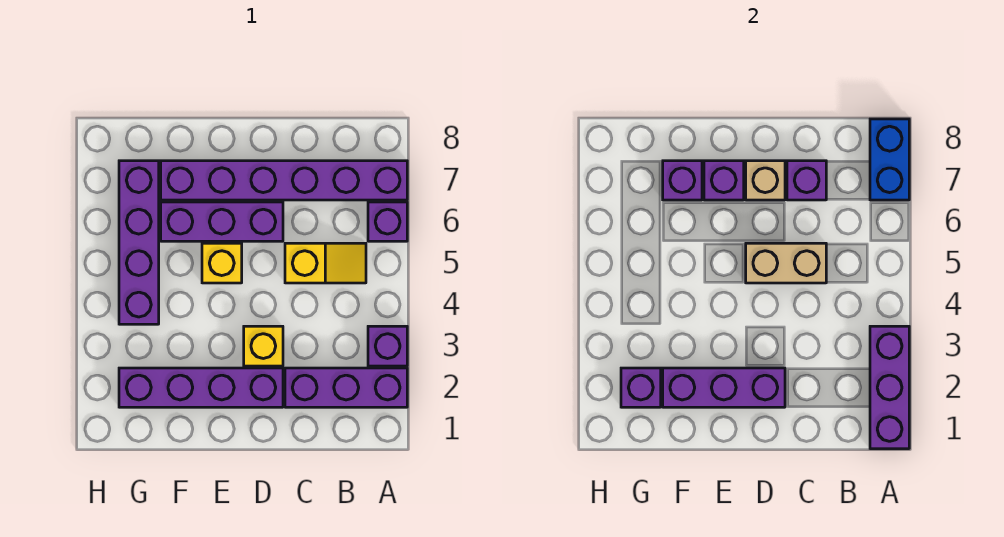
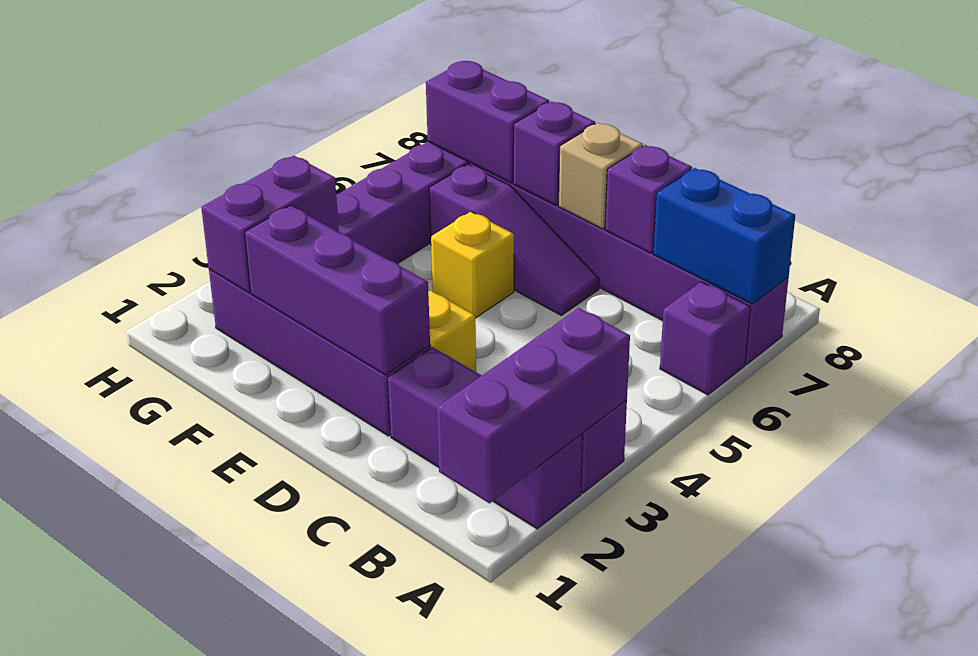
blue brick A7:A8 level 2 -> blue brick A7:B7 level 2
yellow slope B5:C5 level 1 top C -> none
tan brick C5:D5 level 2 -> none
purple brick D6:F6 level 1 -> purple slope D6:F6 level 1 top F
purple brick F7 level 2 -> purple brick F7:G7 level 2
purple brick G2 level 2 -> purple brick G2:G3 level 2

